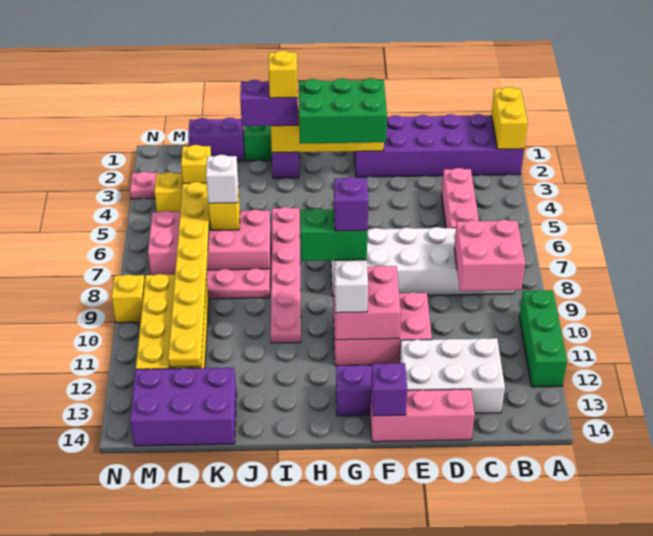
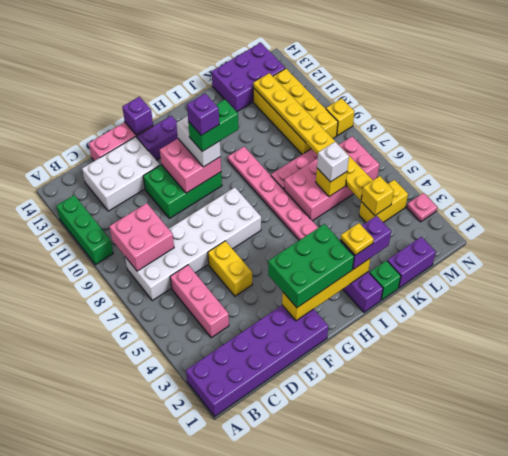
yellow brick A1:A2 level 2 -> yellow brick E5:E6 level 1
pink brick E10:G11 level 1 -> green brick E10:G11 level 1
yellow brick I2 level 4 -> yellow plate I2 level 4

